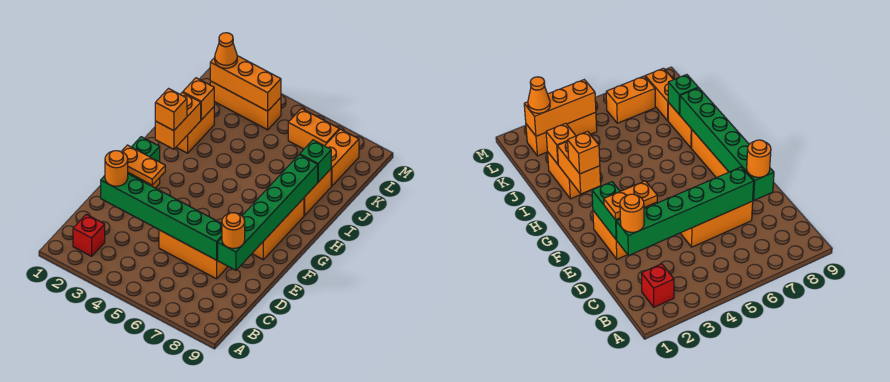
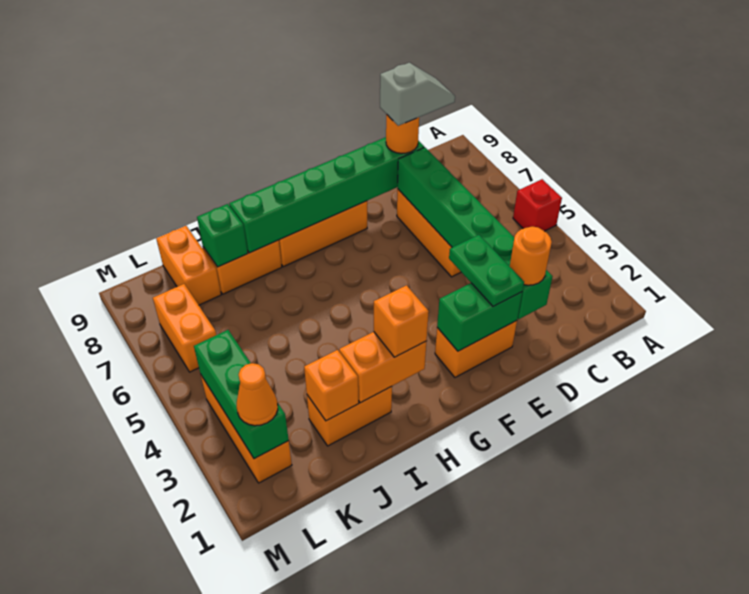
red brick B2 level 1 -> red brick A5 level 1
none -> grey slope C8:D8 level 4 top D
orange plate E2:E3 level 3 -> green plate E2:E3 level 3
orange brick K8:L8 level 1 -> orange brick K8:K9 level 1
orange brick L2:L4 level 2 -> green brick L2:L4 level 2

